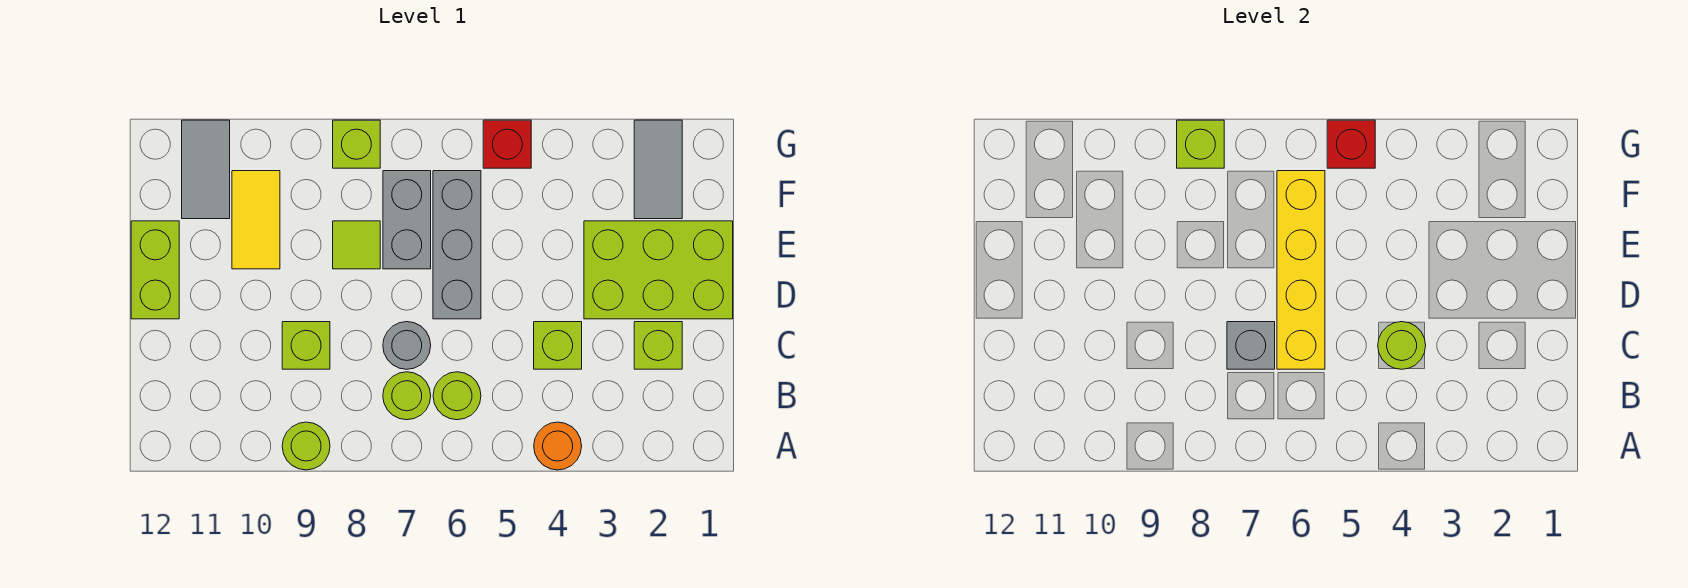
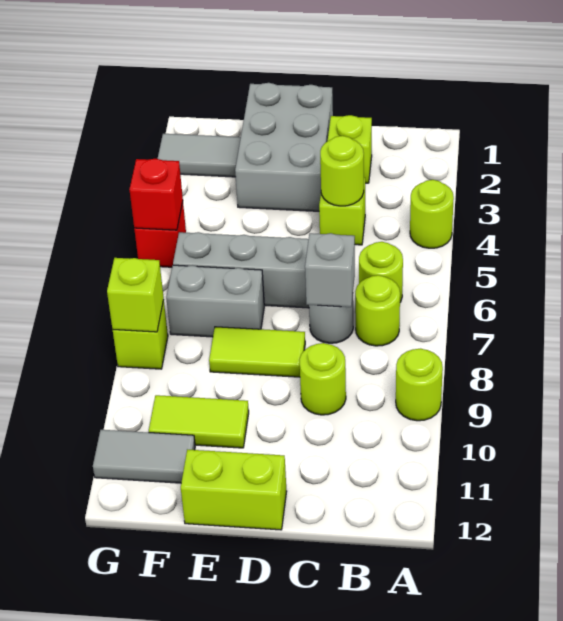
orange round brick A4 level 1 -> lime round brick A4 level 1
yellow brick C6:F6 level 2 -> none
lime brick C9 level 1 -> lime round brick C9 level 1
lime brick D1:E3 level 1 -> grey brick D1:E3 level 1
lime tile E8 level 1 -> lime tile D8:E8 level 1
yellow tile E10:F10 level 1 -> lime tile E10:F10 level 1

